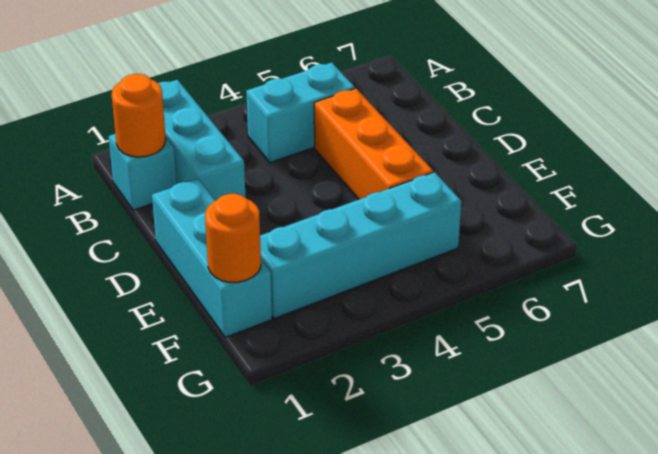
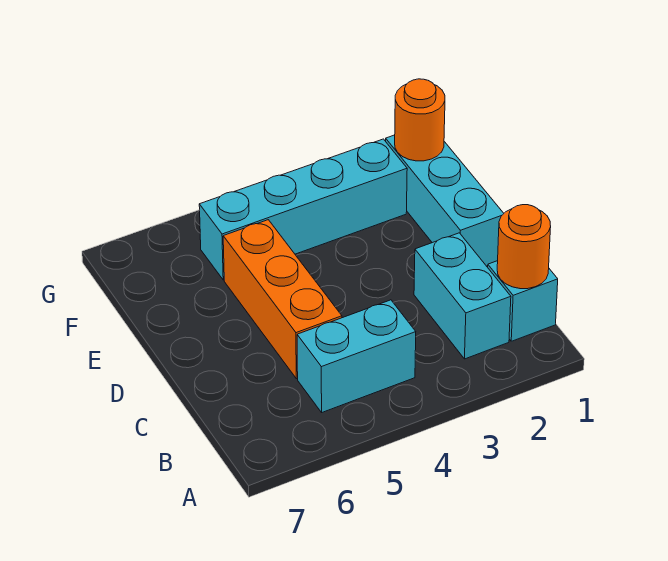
cyan brick A2:C2 level 1 -> cyan brick B2:C2 level 1

